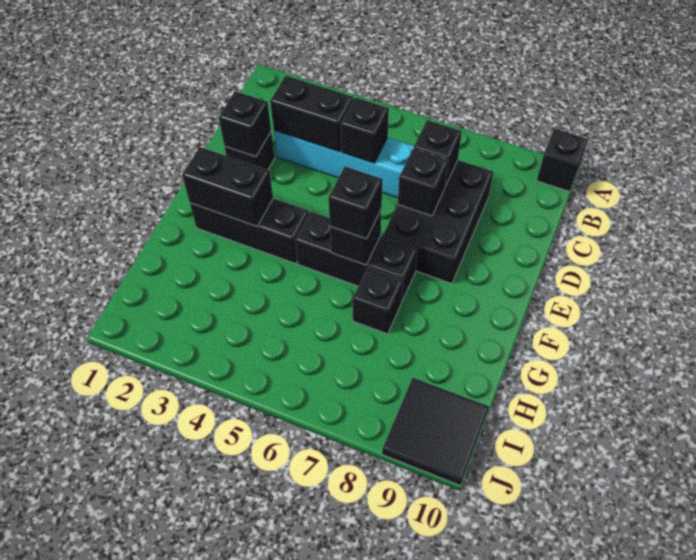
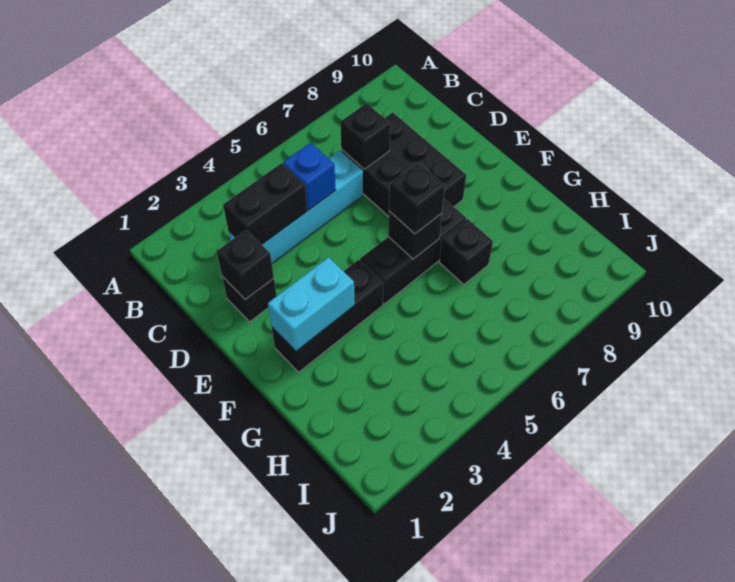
black brick A10 level 1 -> none
black brick C5 level 2 -> blue brick C5 level 2
black brick D7 level 2 -> none
black brick F2:F3 level 2 -> cyan brick F2:F3 level 2
black tile I9:J10 level 1 -> none

